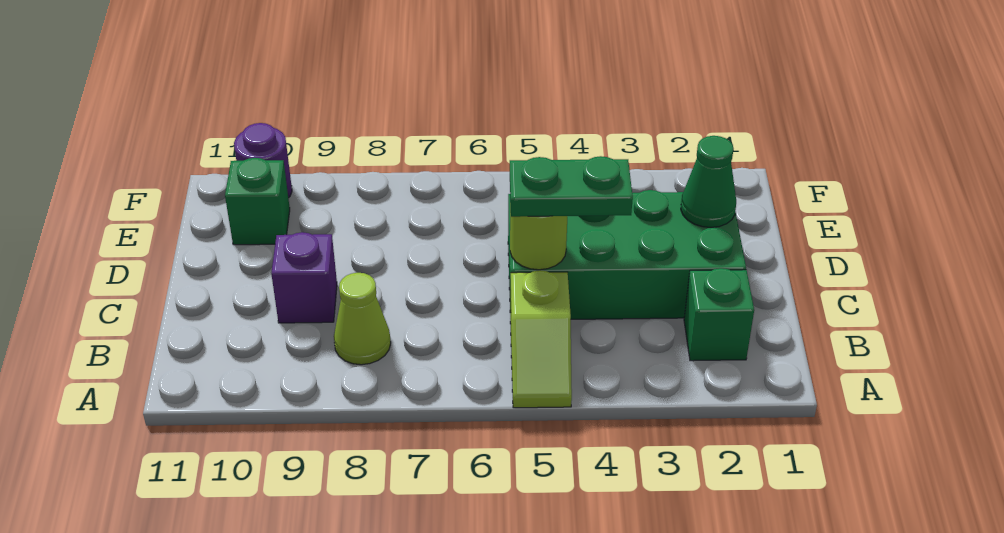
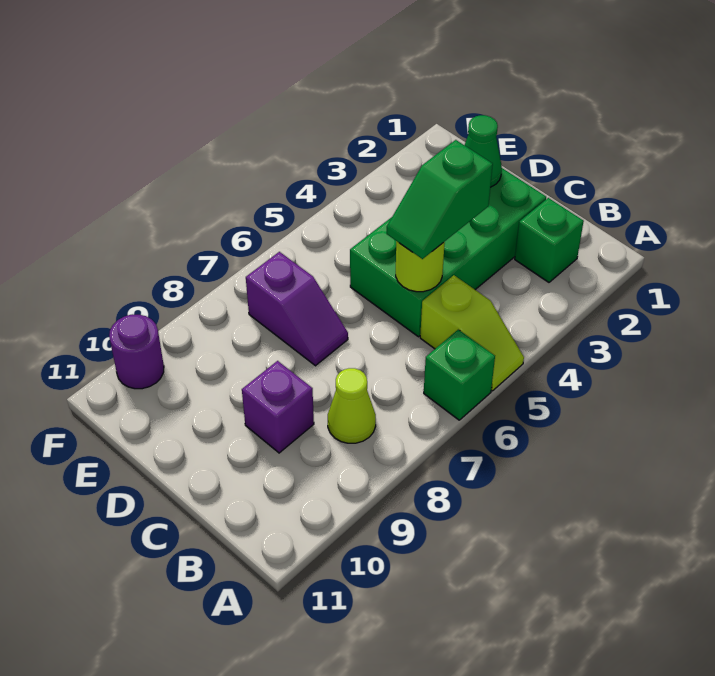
green plate C4:C5 level 3 -> green slope C4:C5 level 3 top 4
none -> purple slope D7:E7 level 1 top E
green brick E10 level 1 -> green brick A6 level 1

